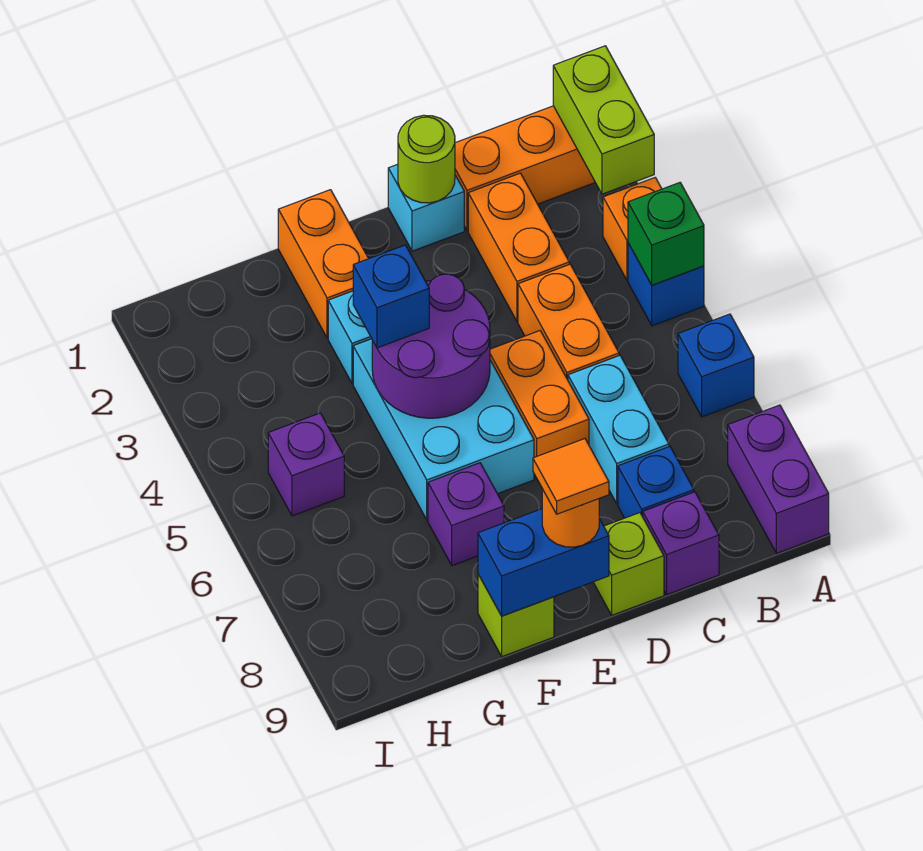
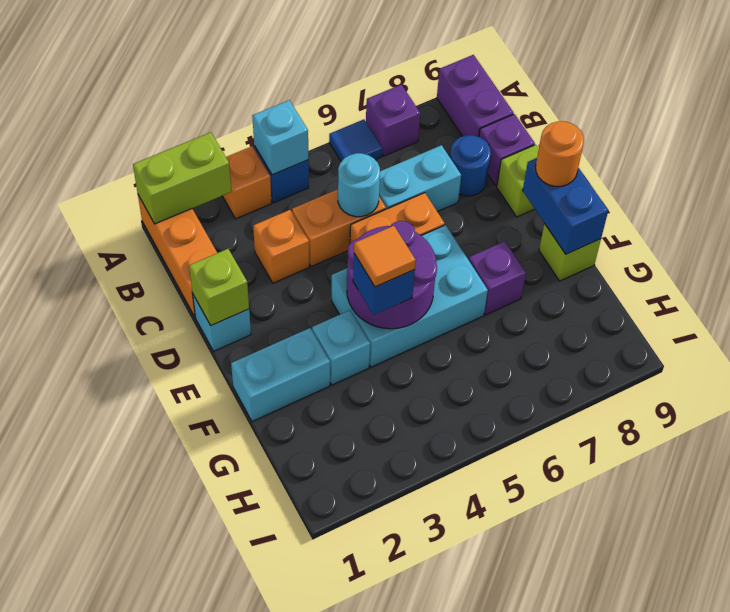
green brick A4 level 2 -> cyan brick A4 level 2
blue brick A6 level 1 -> blue tile A6 level 1
purple brick A8:A9 level 1 -> purple brick A9:B9 level 1
orange brick C2:C3 level 1 -> orange brick C3 level 1
none -> cyan round brick C5 level 2
blue brick C8 level 1 -> blue round brick C8 level 1
lime round brick D1 level 2 -> lime brick D1 level 2
orange tile E9 level 4 -> orange tile F4 level 4
orange brick F1:F2 level 1 -> cyan brick F1:F2 level 1
purple brick H5 level 1 -> purple brick A7 level 1

